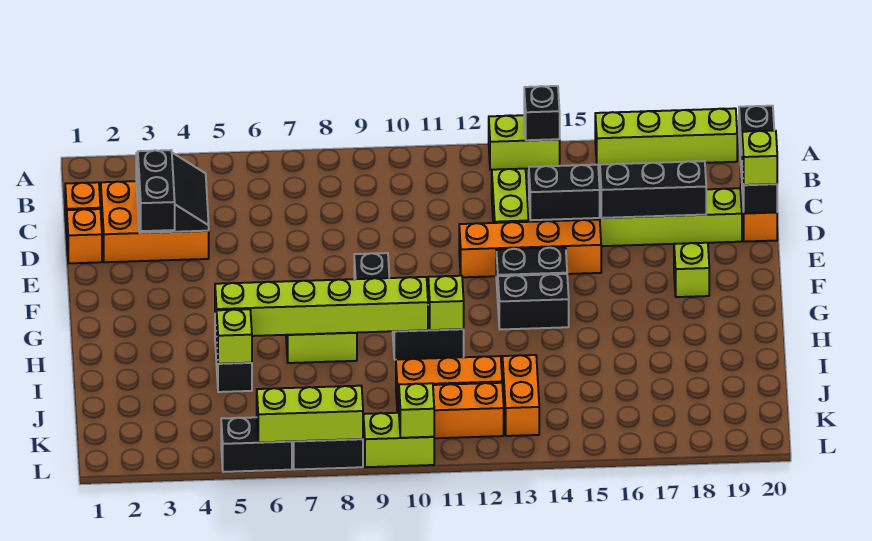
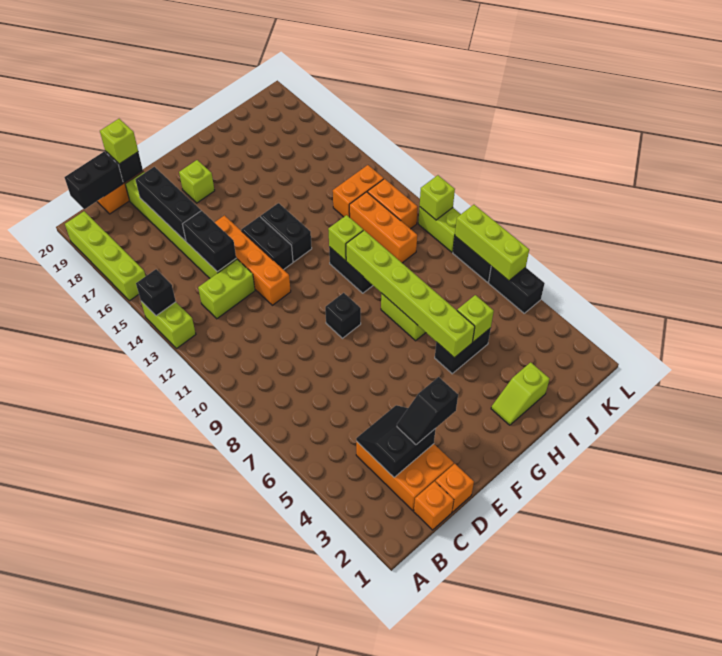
black brick D3:E3 level 3 -> black slope D3:E3 level 3 top E
none -> lime slope H2:I2 level 1 top I

